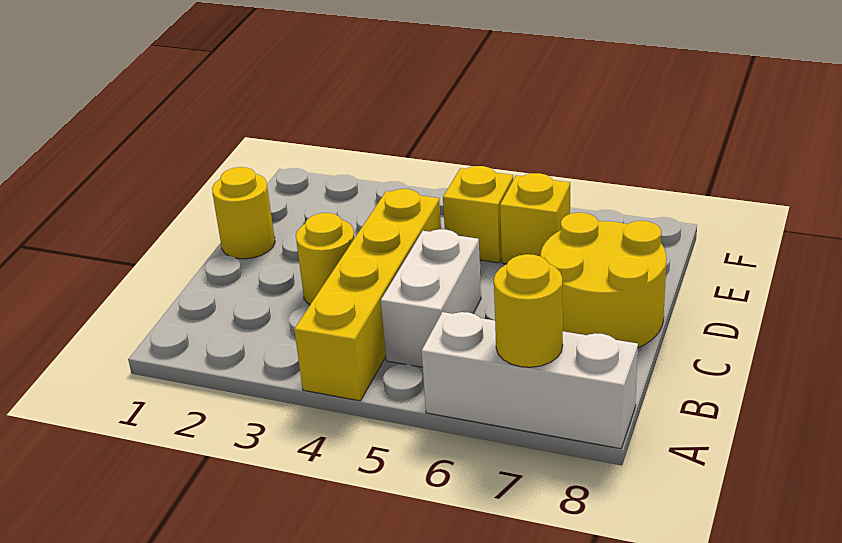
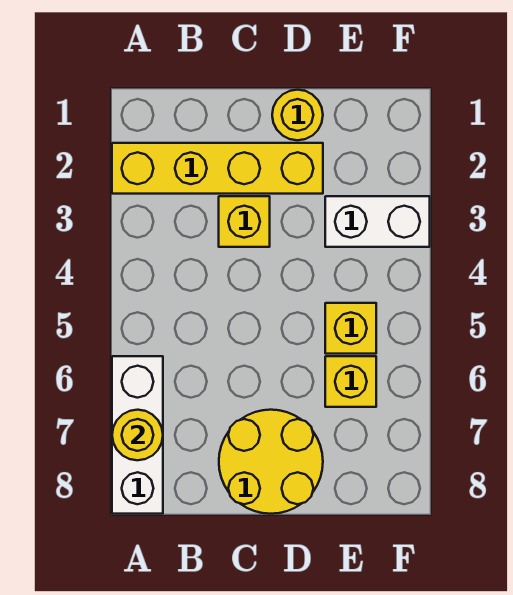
yellow brick A4:D4 level 1 -> yellow brick A2:D2 level 1
white brick B5:C5 level 1 -> white brick E3:F3 level 1
yellow round brick C3 level 1 -> yellow brick C3 level 1

